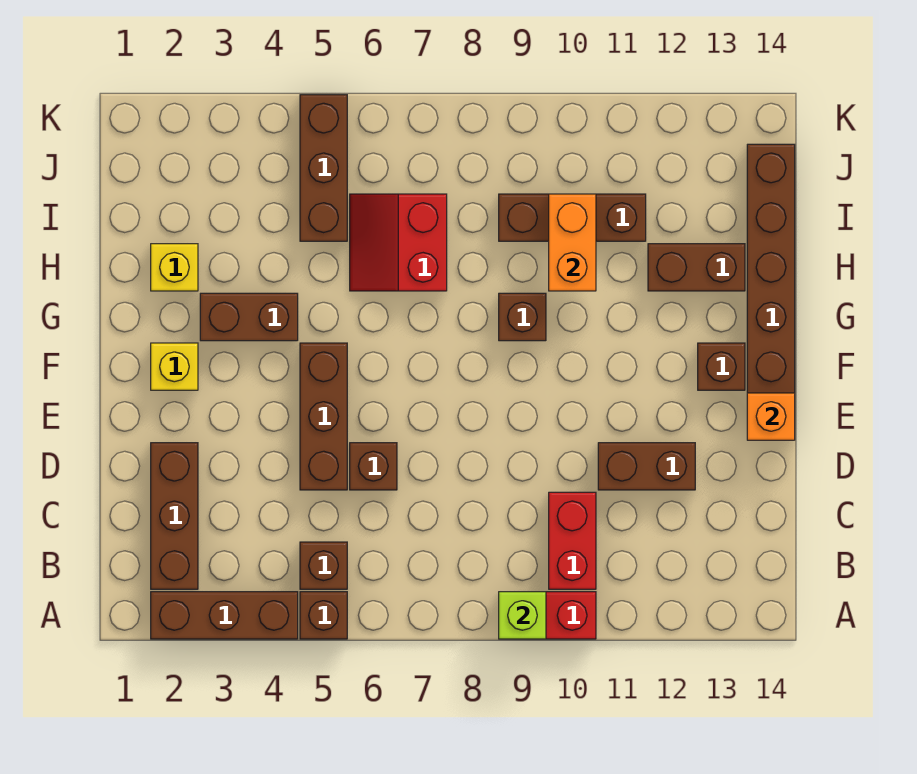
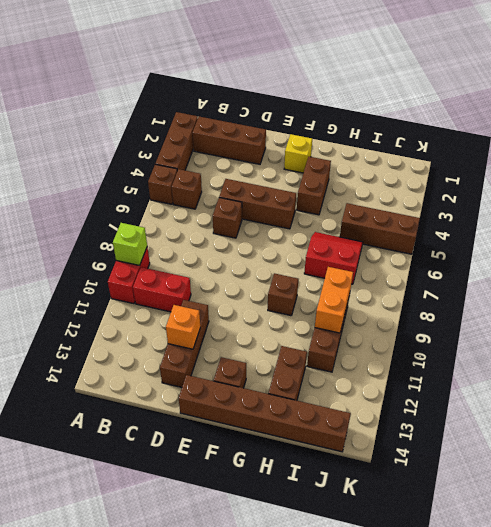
brown brick D11:D12 level 1 -> brown brick D11:D13 level 1
orange brick E14 level 2 -> orange brick D12 level 2
yellow brick H2 level 1 -> none
orange brick H10:I10 level 2 -> orange brick I9:I10 level 2

